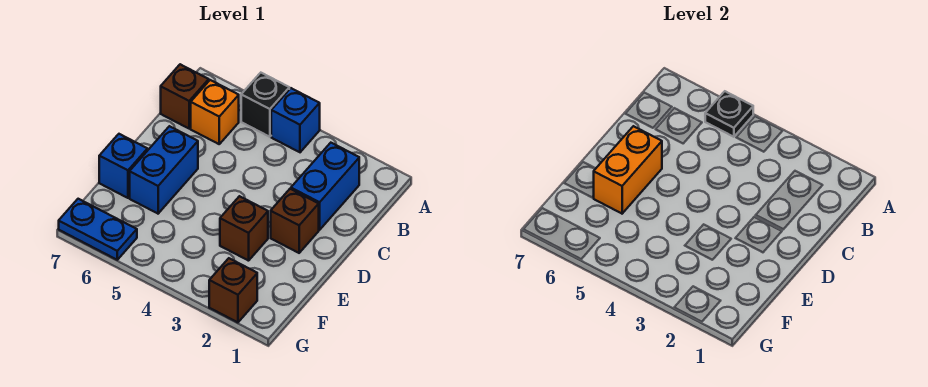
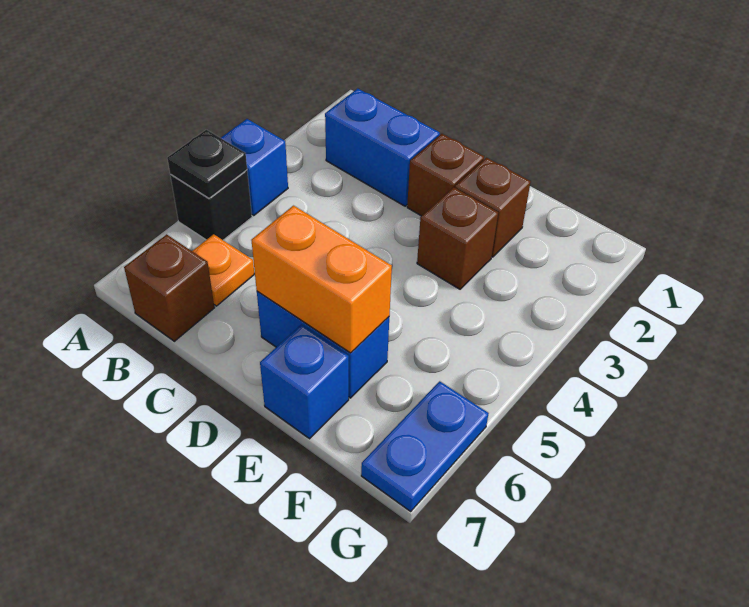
orange brick B6 level 1 -> orange plate B6 level 1
brown brick G2 level 1 -> brown brick E2 level 1

